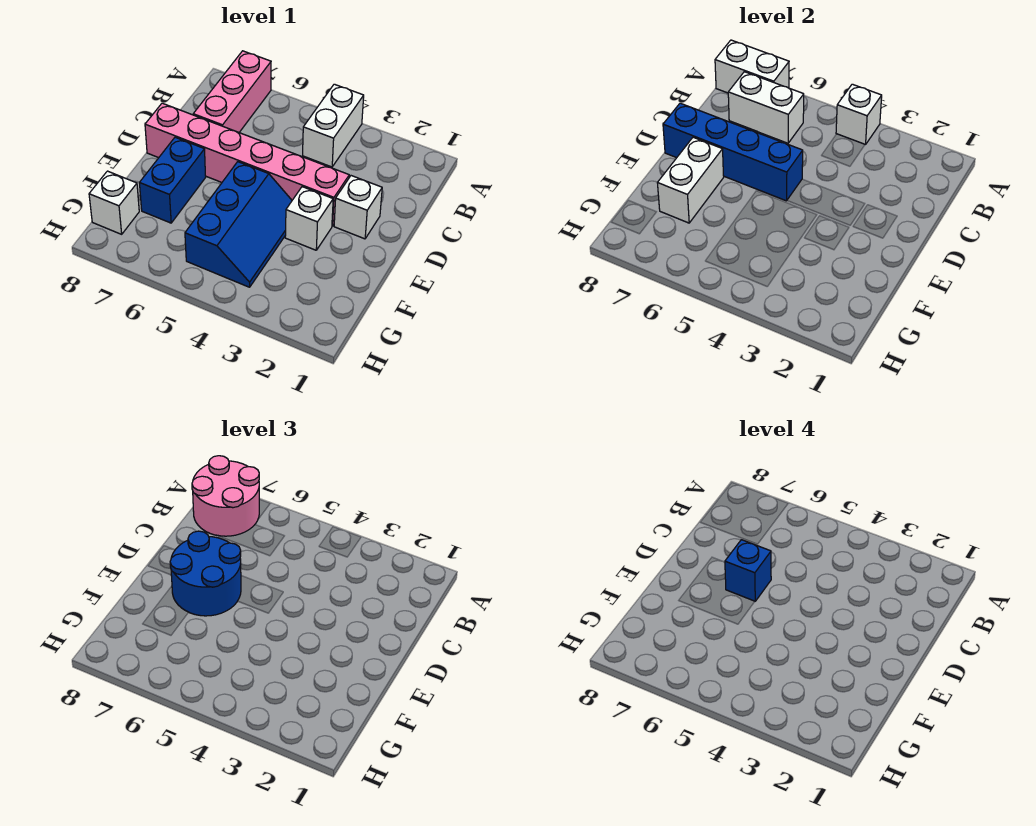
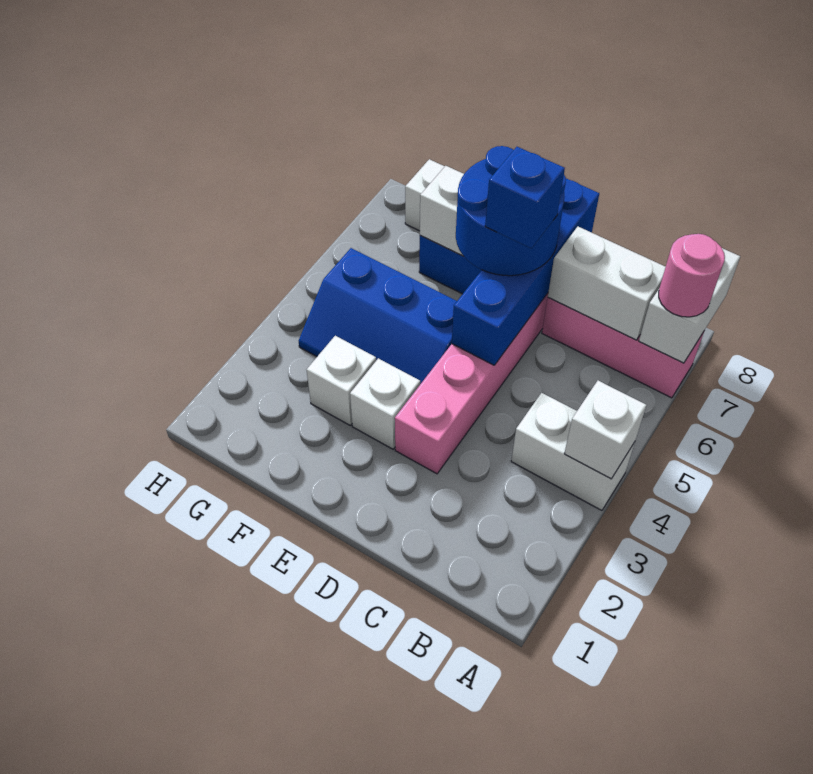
pink round brick A7:B8 level 3 -> pink round brick A7 level 3
white brick B6:B7 level 2 -> white brick B7:C7 level 2
white brick D2 level 1 -> white brick F3 level 1

